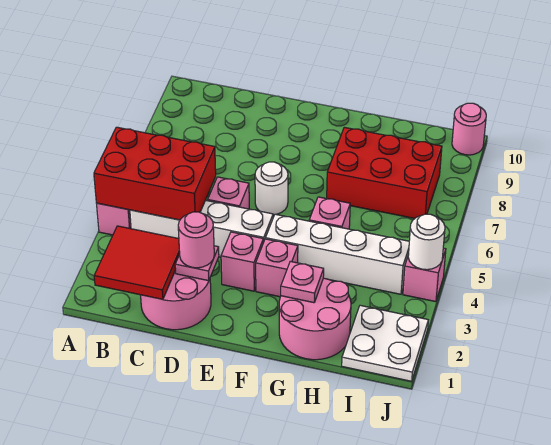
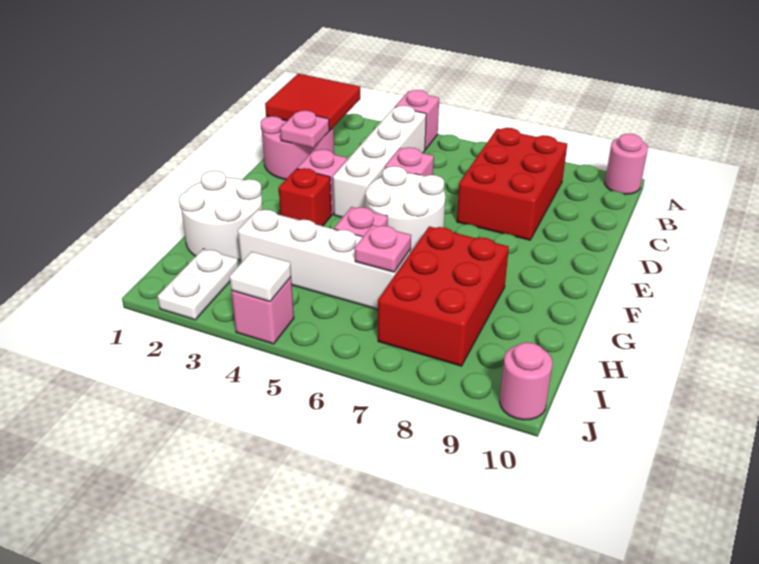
red brick A4:C5 level 2 -> red brick B7:D8 level 1
pink round brick D2 level 3 -> pink round brick A10 level 1
white round brick E6 level 1 -> white round brick E5:F6 level 1
pink brick F3 level 1 -> red brick F3 level 1
white brick F4:I4 level 1 -> white brick H3:H6 level 1
pink round brick G1:H2 level 1 -> white round brick G1:H2 level 1
pink plate G2 level 2 -> pink plate H6 level 2
white plate I1:J2 level 1 -> white plate I2:J2 level 1
white round brick J4 level 2 -> white tile J4 level 2

